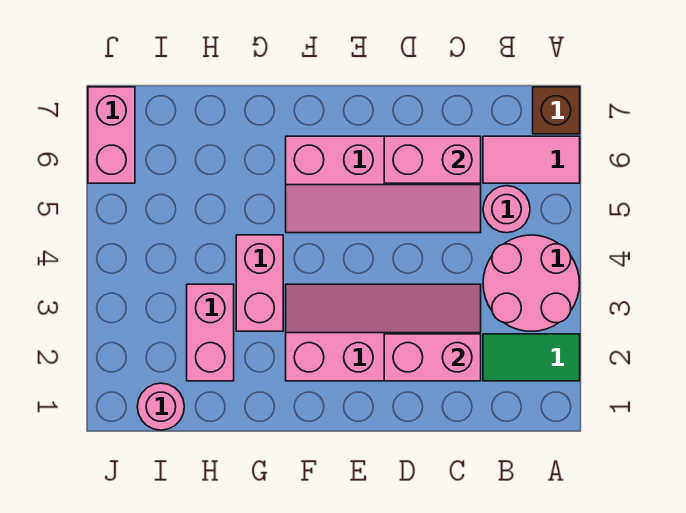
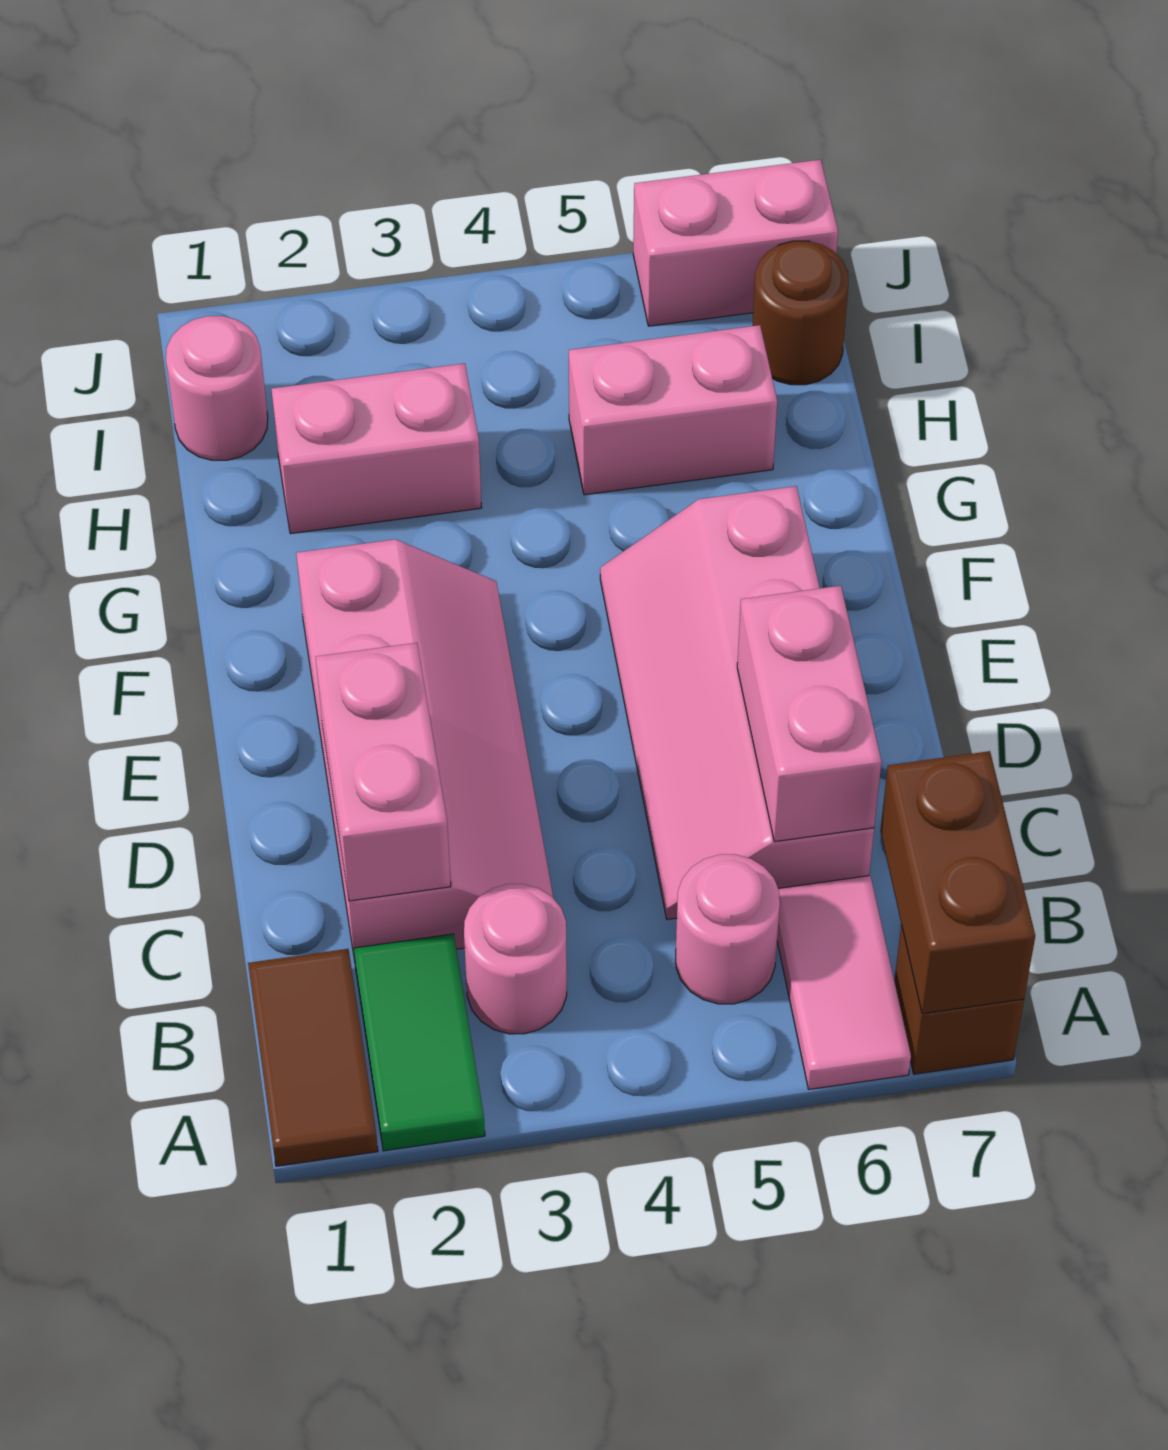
none -> brown tile A1:B1 level 1
pink round brick A3:B4 level 1 -> pink round brick B3 level 1
none -> brown brick A7:B7 level 2
pink brick G3:G4 level 1 -> pink brick H5:H6 level 1
none -> brown round brick I7 level 1

